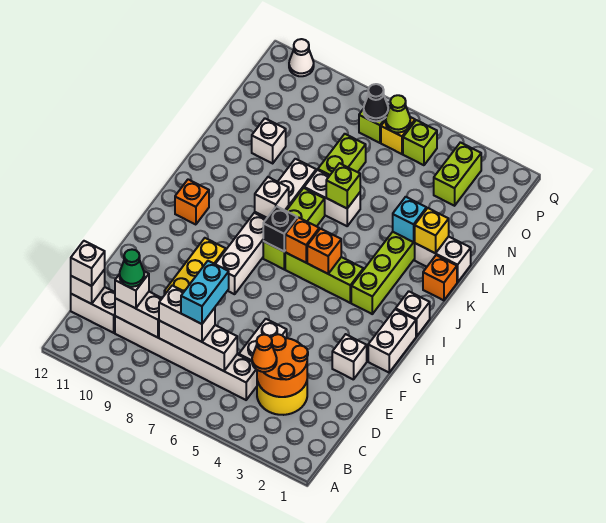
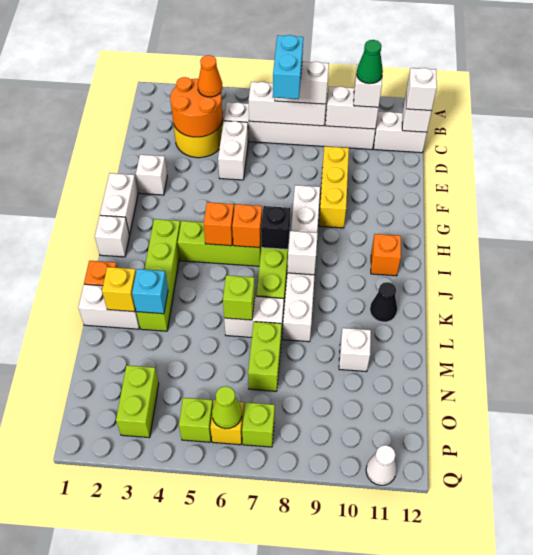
black cone P7 level 2 -> black cone K11 level 1

